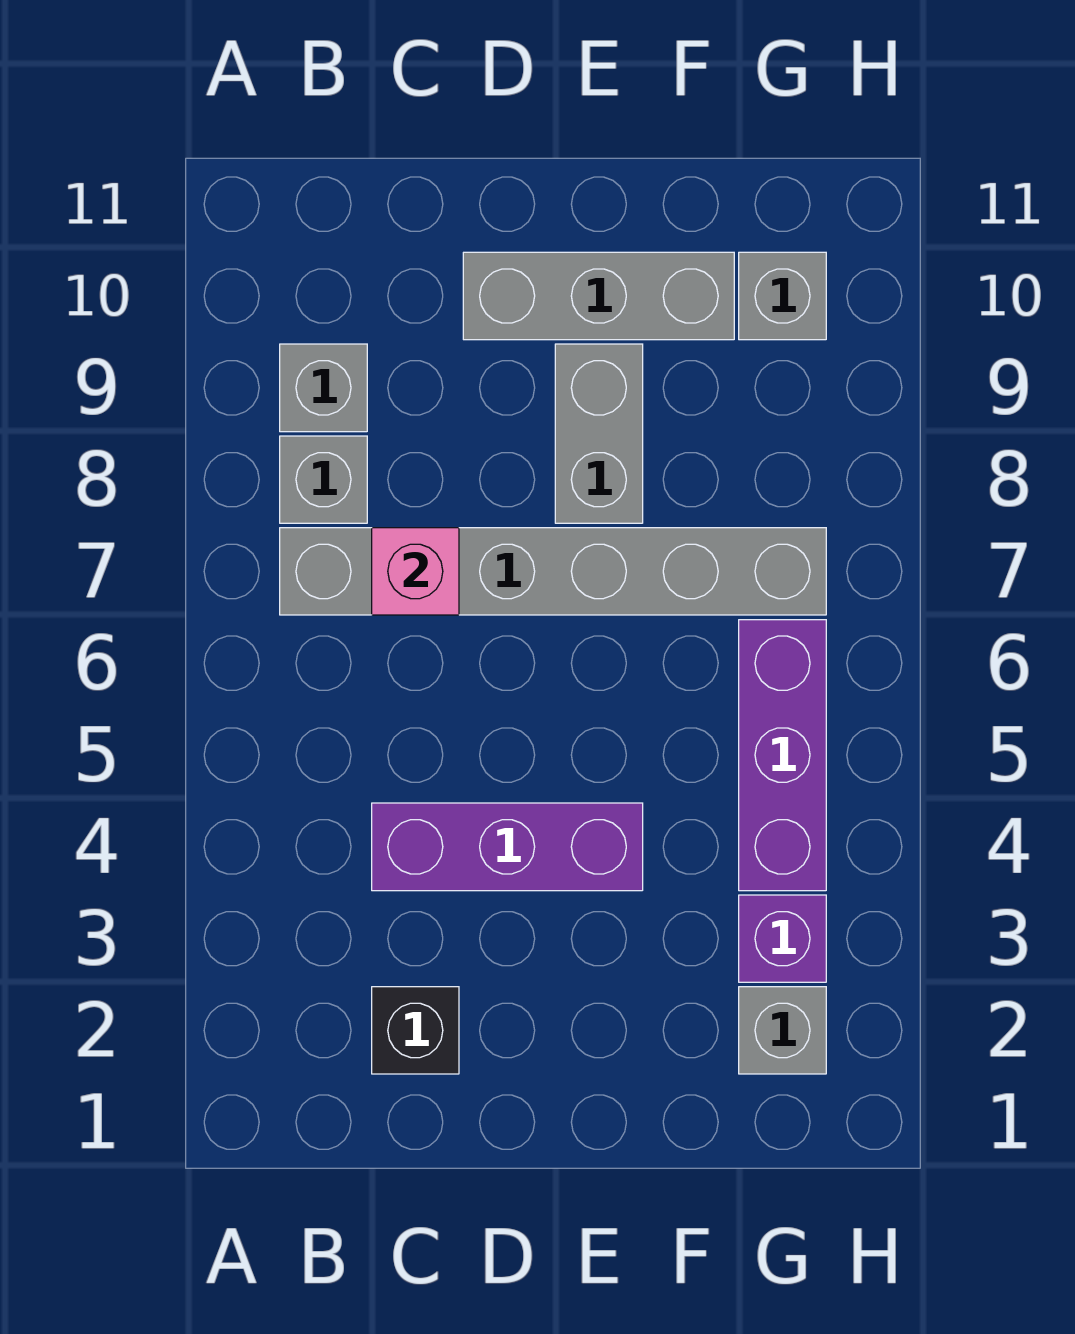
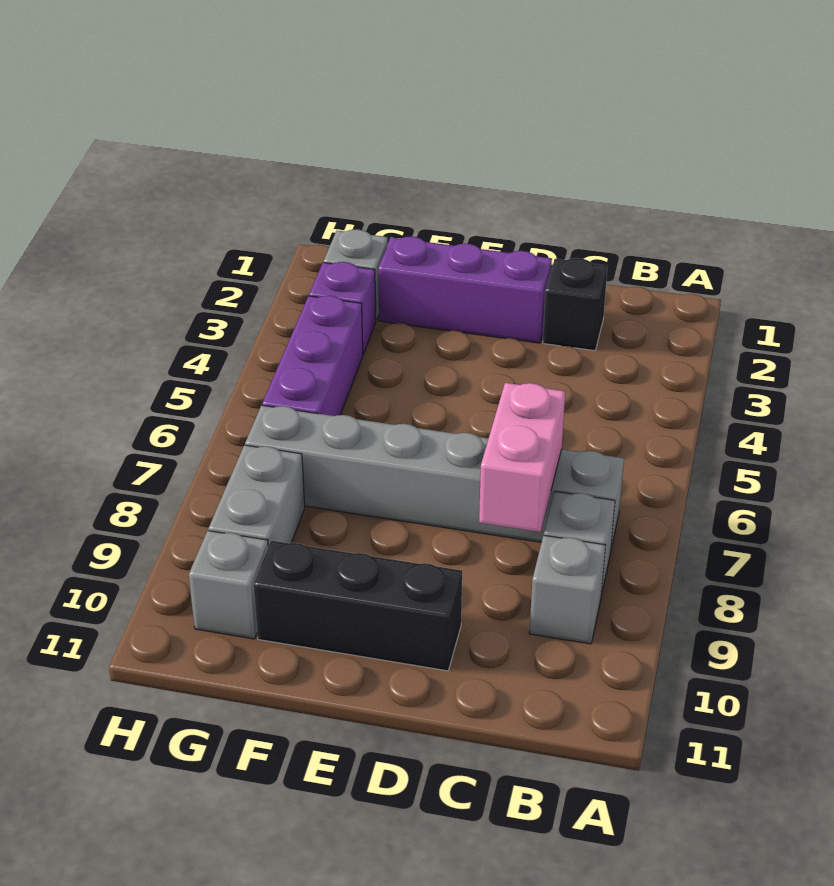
purple brick C4:E4 level 1 -> purple brick D2:F2 level 1
pink brick C7 level 2 -> pink brick C7:C8 level 2
grey brick D10:F10 level 1 -> black brick D10:F10 level 1
grey brick E8:E9 level 1 -> grey brick G8:G9 level 1

